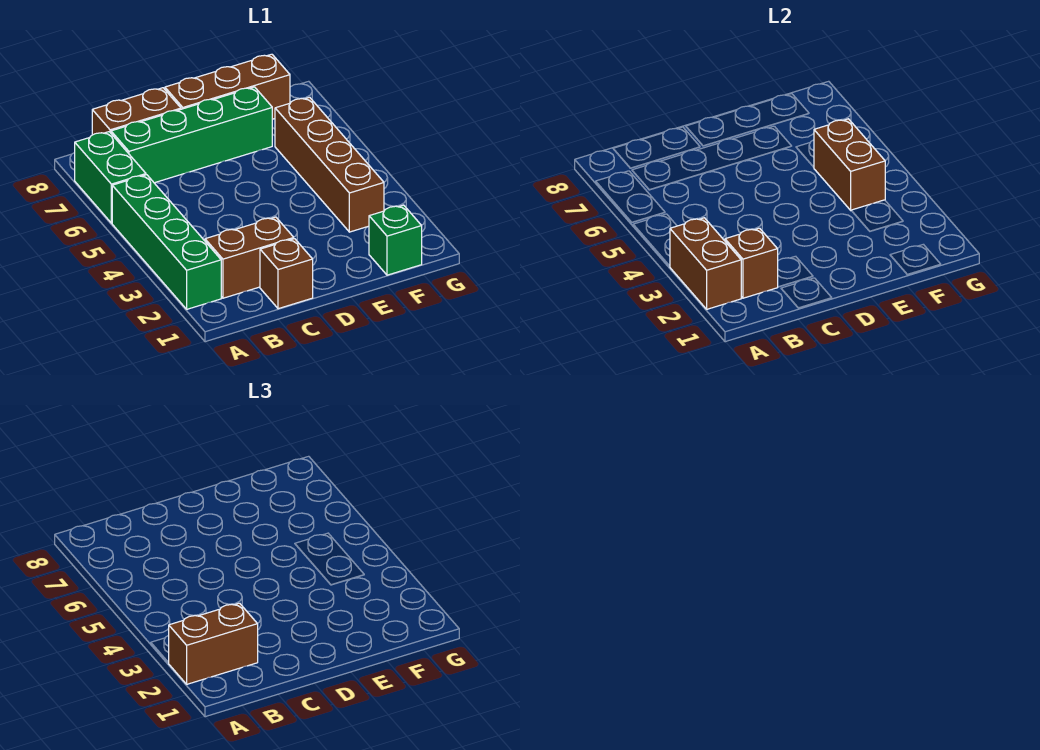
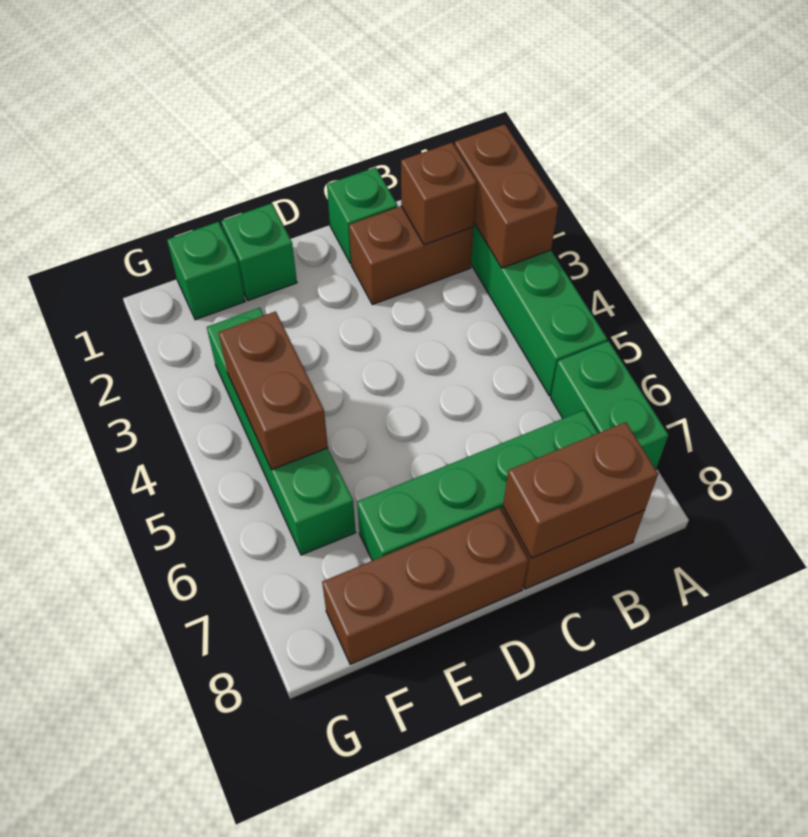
brown brick A2:B2 level 3 -> brown brick B8:C8 level 2
brown brick C1 level 1 -> green brick C1 level 1
none -> green brick E1 level 1
brown brick F3:F6 level 1 -> green brick F3:F6 level 1

